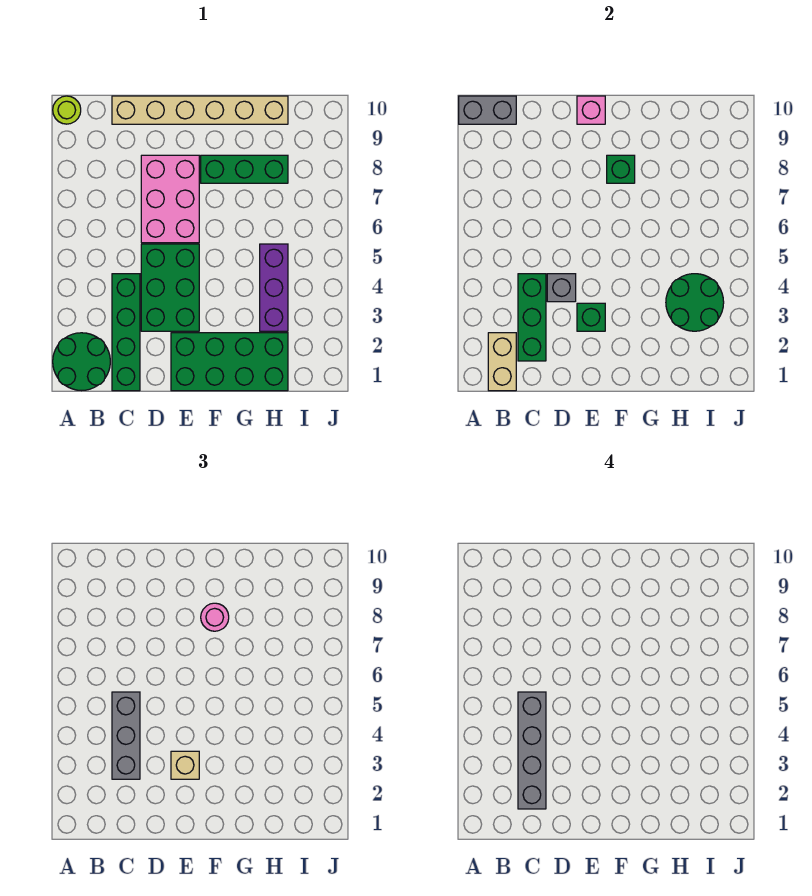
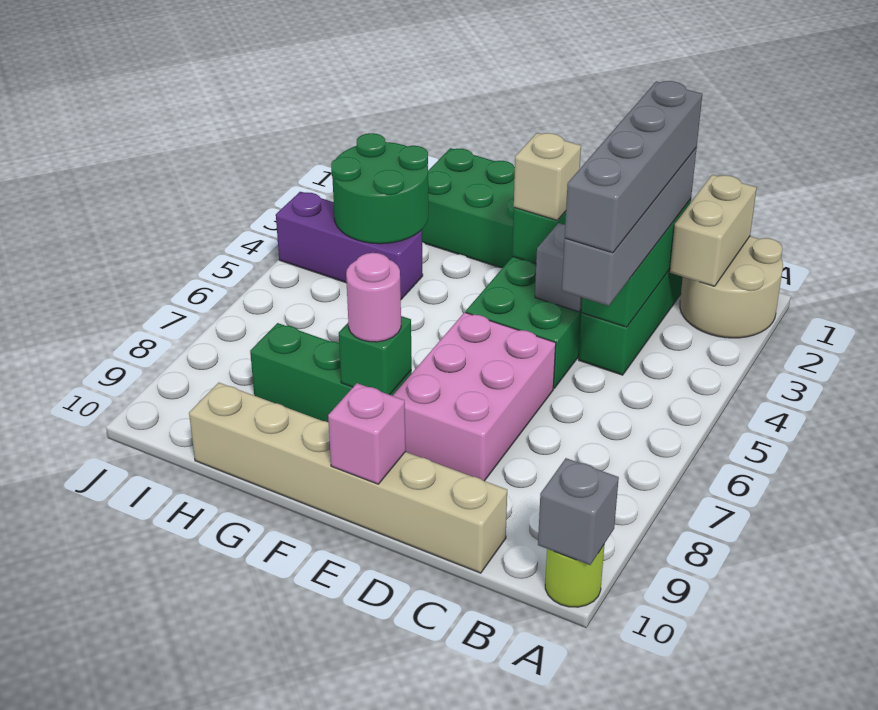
green round brick A1:B2 level 1 -> tan round brick A1:B2 level 1
grey brick A10:B10 level 2 -> grey brick A10 level 2
grey brick C3:C5 level 3 -> grey brick C2:C5 level 3
purple brick H3:H5 level 1 -> purple brick H4:J4 level 1

